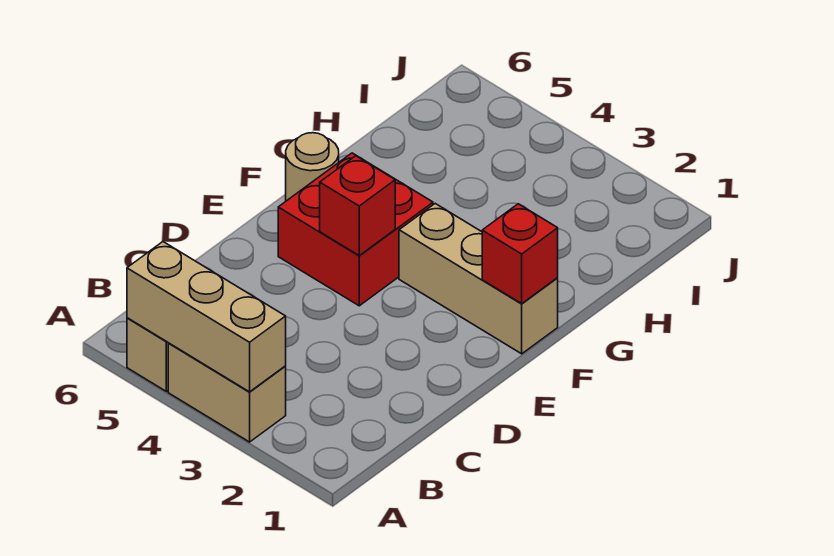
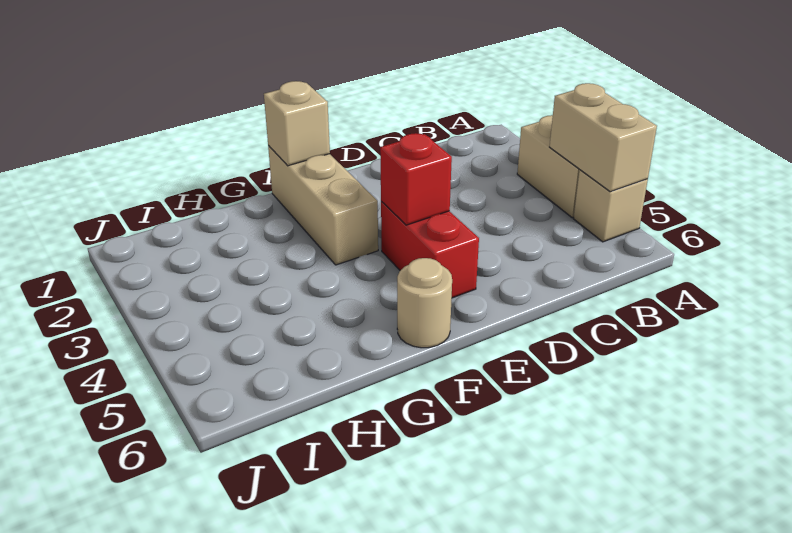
tan brick A3:A5 level 2 -> tan brick A4:A5 level 2
red brick E4:F5 level 1 -> red brick E4:E5 level 1
red brick F1 level 2 -> tan brick F1 level 2

